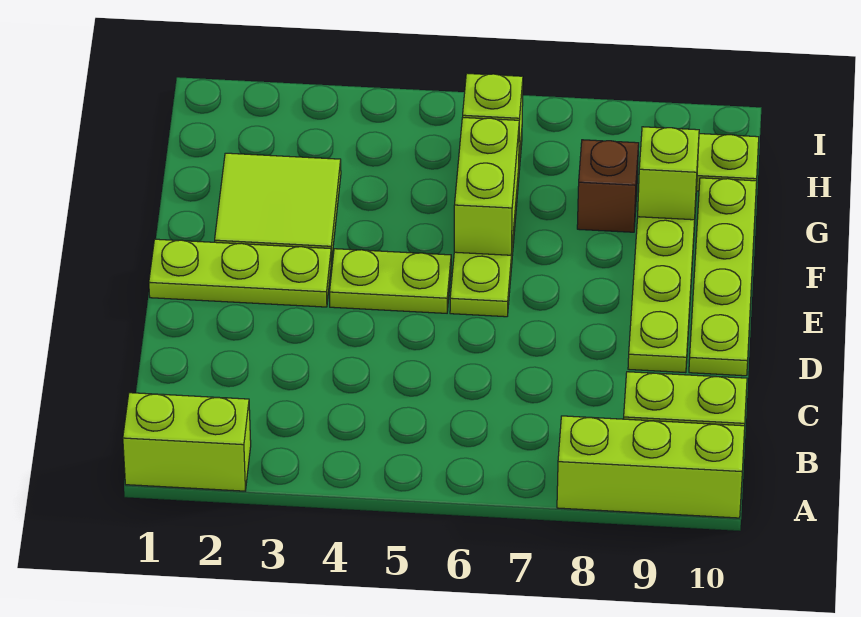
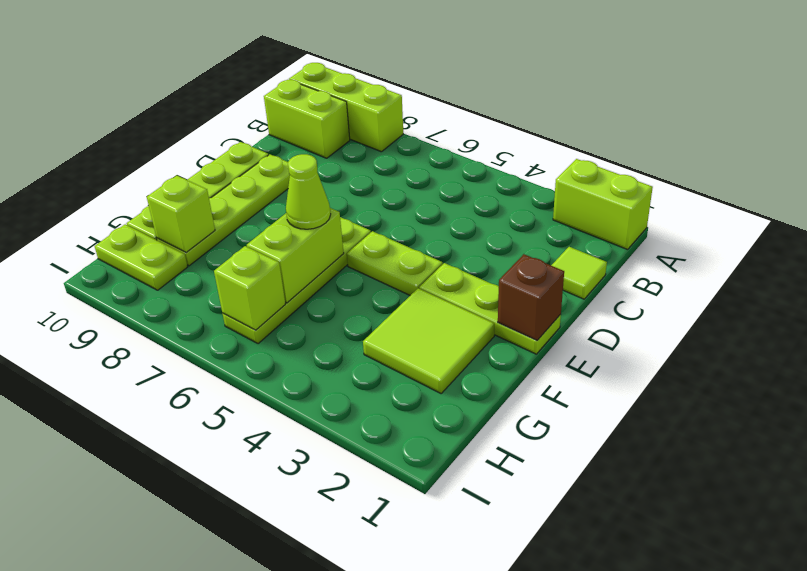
none -> lime tile C1 level 1
none -> lime cone F6 level 3
brown brick G8 level 1 -> brown brick E1 level 2

